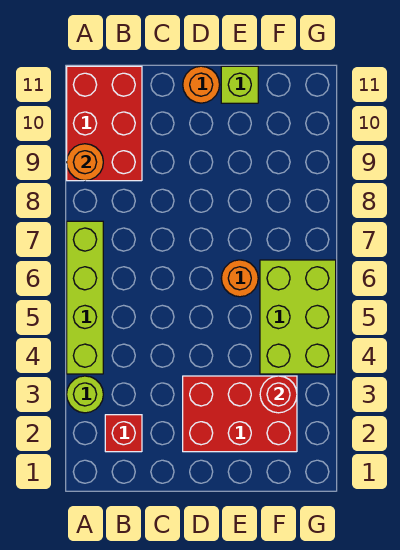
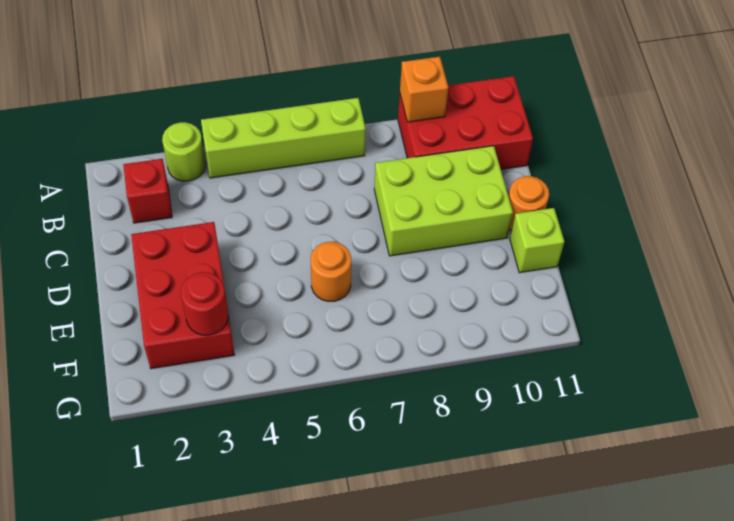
orange round brick A9 level 2 -> orange brick A9 level 2
lime brick F4:G6 level 1 -> lime brick C8:D10 level 1

